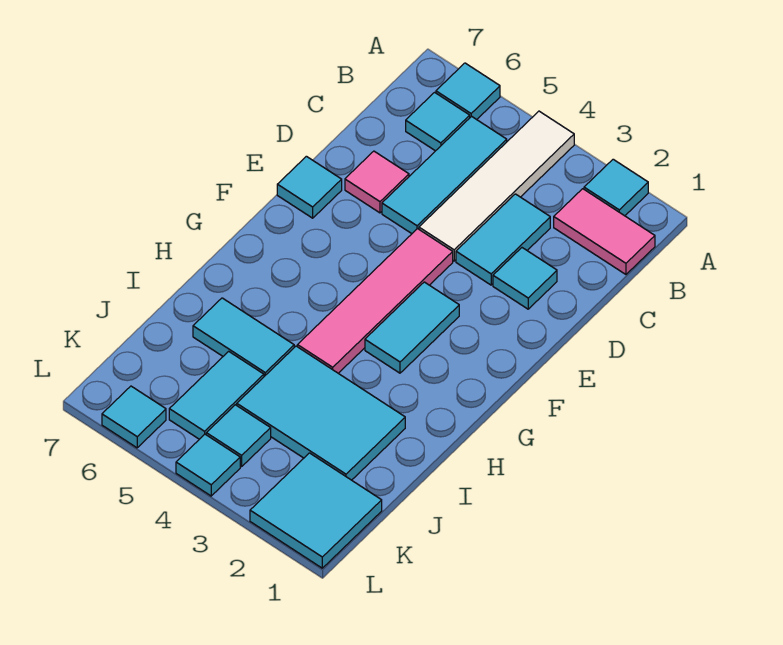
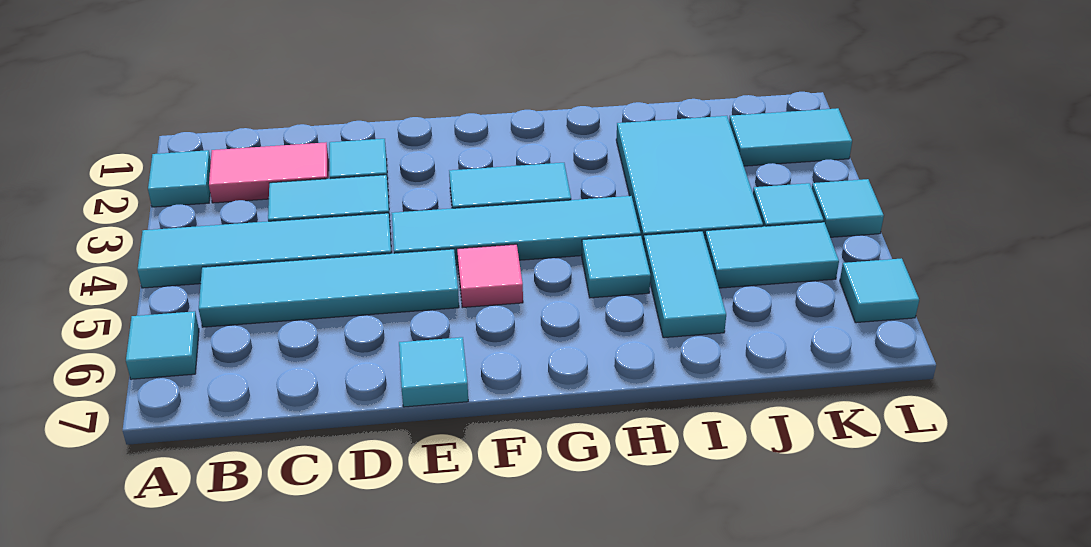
white tile A4:D4 level 1 -> cyan tile A4:D4 level 1
pink tile B1:B2 level 1 -> pink tile B2:C2 level 1
cyan tile B5:D5 level 1 -> cyan tile B5:E5 level 1
cyan tile B6 level 1 -> cyan tile H5 level 1
pink tile D6 level 1 -> pink tile F5 level 1
pink tile E4:H4 level 1 -> cyan tile E4:H4 level 1
cyan tile K1:L2 level 1 -> cyan tile K2:L2 level 1

